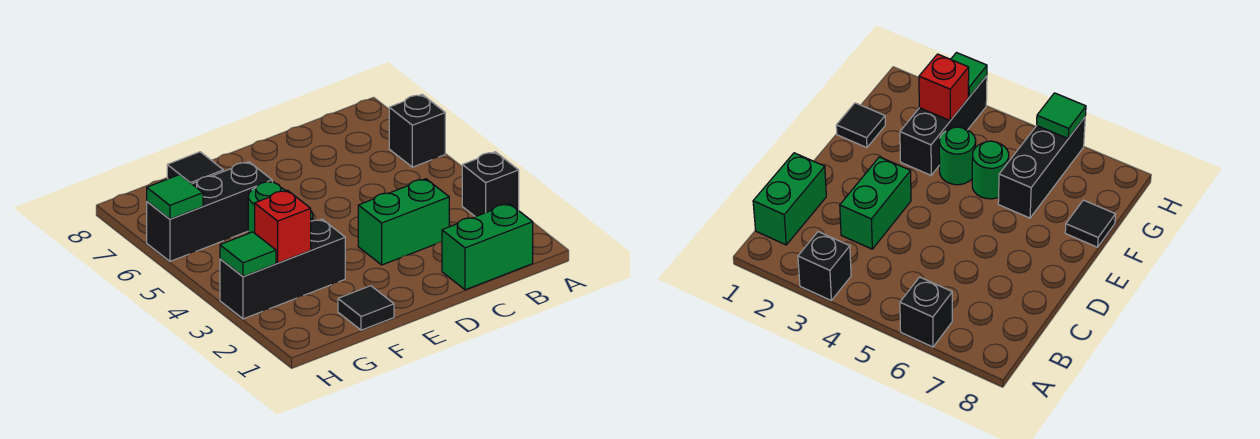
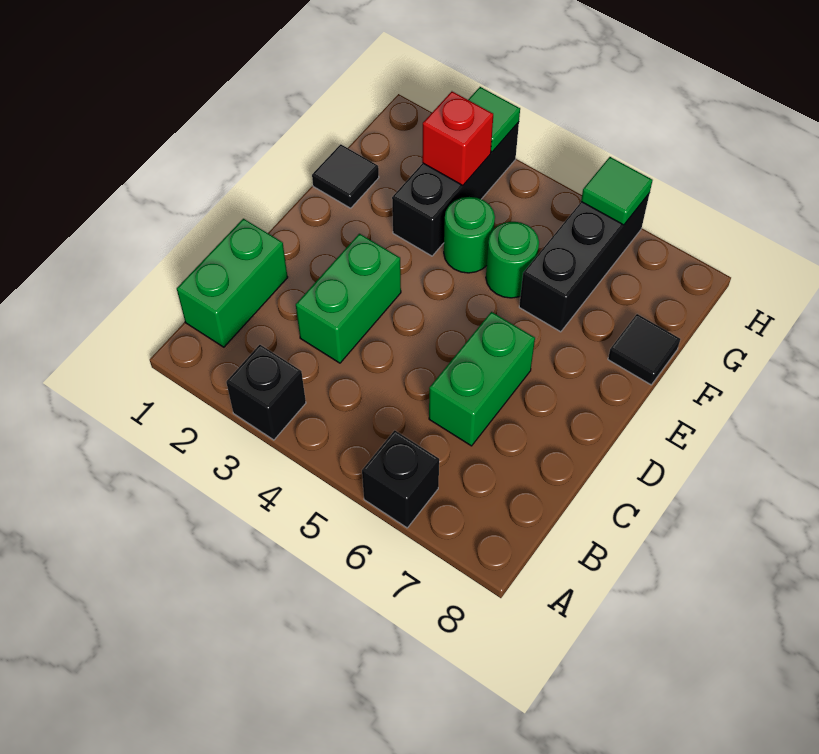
none -> green brick C6:D6 level 1

